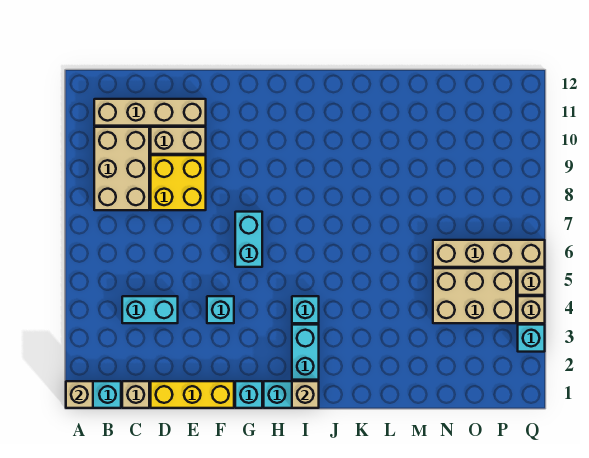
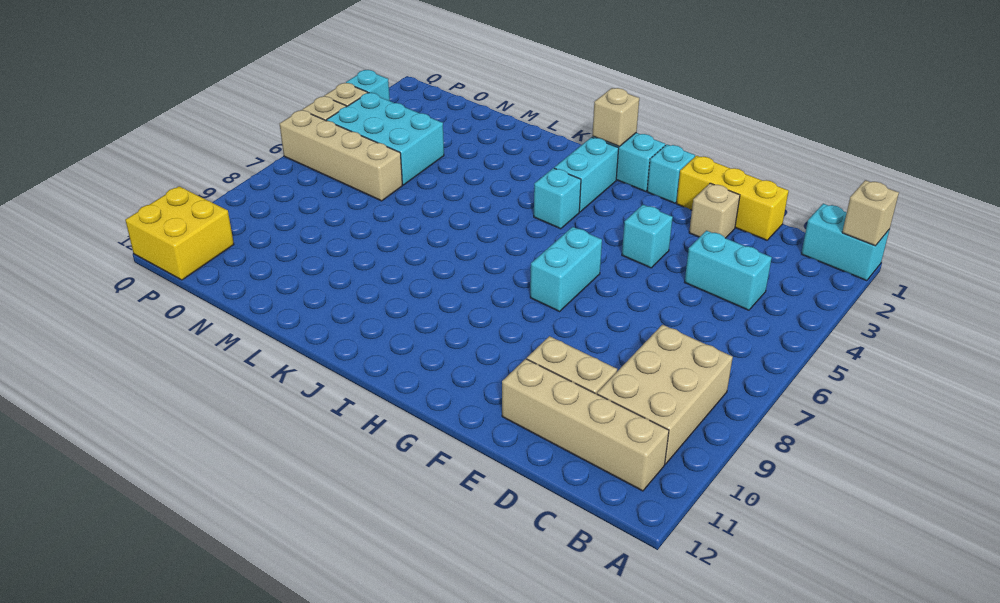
tan brick C1 level 1 -> tan brick E2 level 1
yellow brick D8:E9 level 1 -> yellow brick P11:Q12 level 1
tan brick N4:P5 level 1 -> cyan brick N4:P5 level 1

